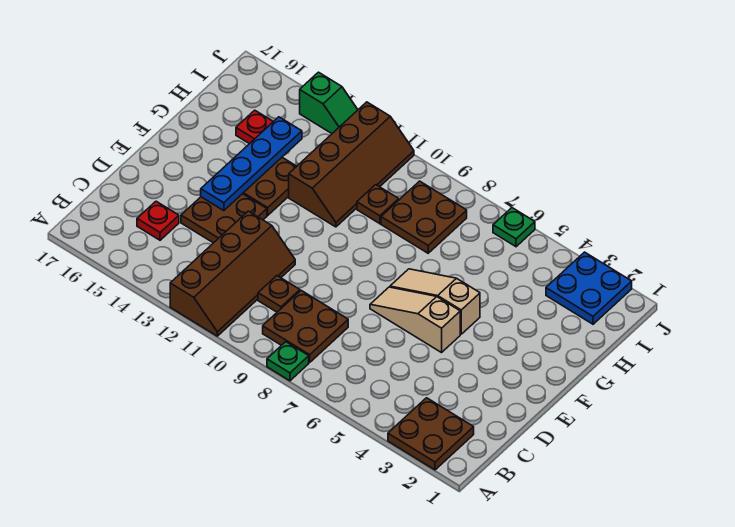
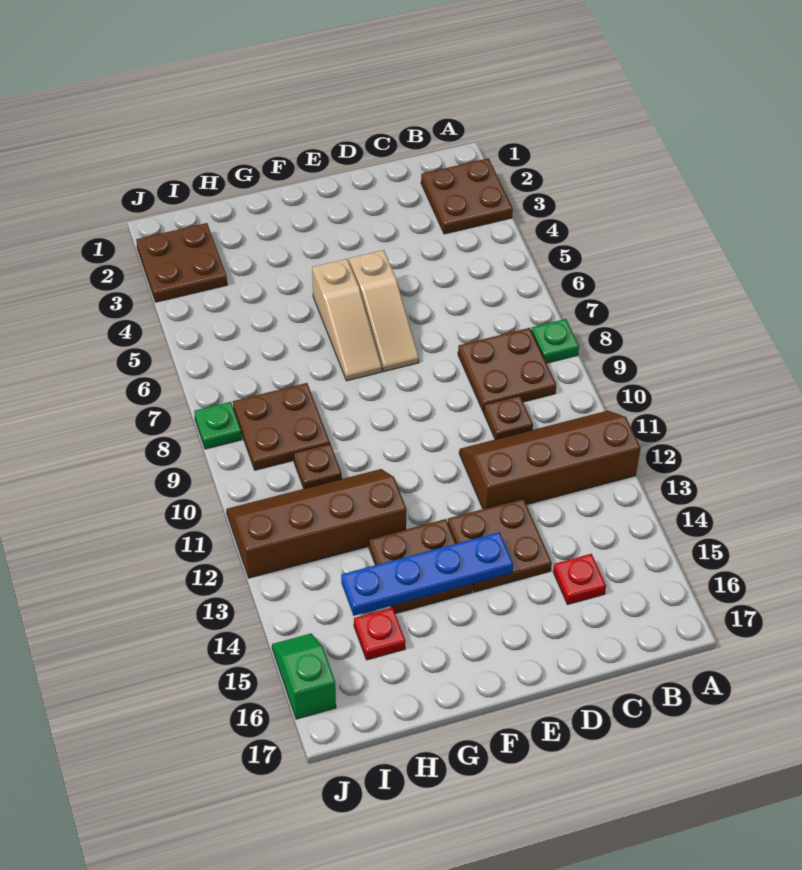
blue plate I2:J3 level 1 -> brown plate I2:J3 level 1
green plate J6 level 1 -> green plate J8 level 1
green slope J13:J14 level 1 top 14 -> green slope J15:J16 level 1 top 16

